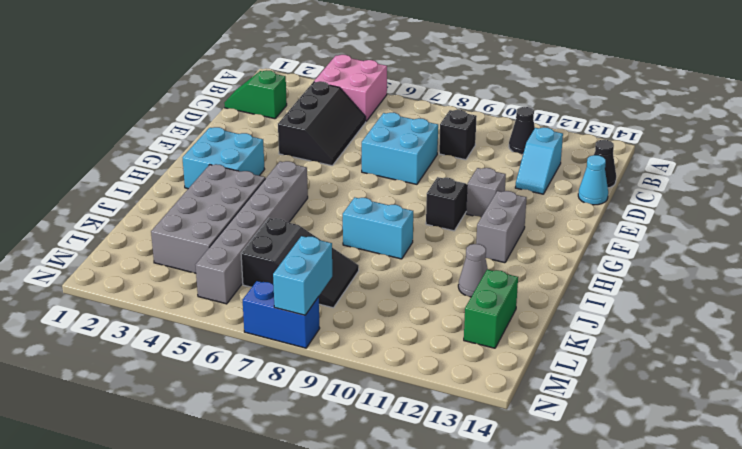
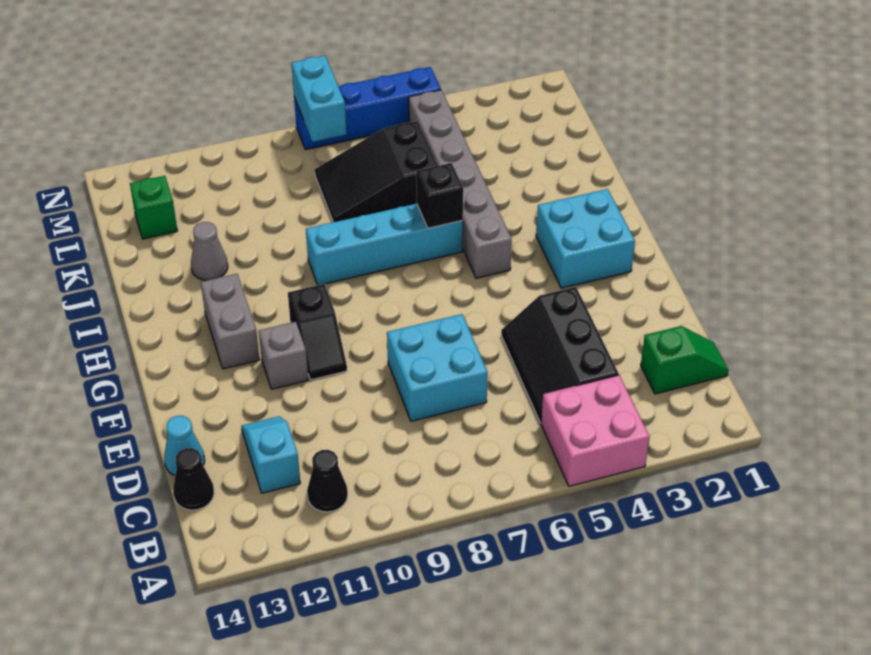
black brick C9 level 1 -> black brick I6 level 2
grey brick I3:L4 level 1 -> none
cyan brick I8:I9 level 1 -> cyan brick I6:I9 level 1
green brick K13:L13 level 1 -> green brick L13 level 1
blue brick N7:N8 level 1 -> blue brick N5:N8 level 1

